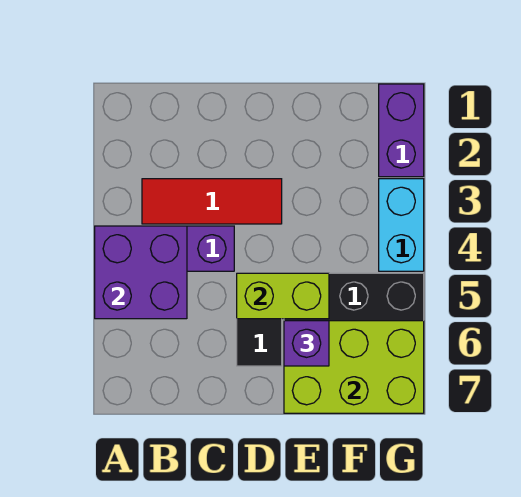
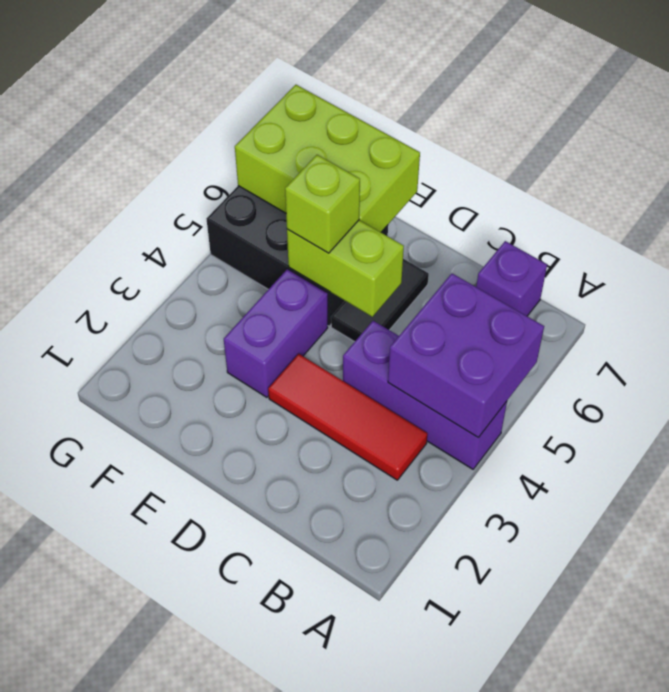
none -> lime brick E5 level 3
purple brick E6 level 3 -> purple brick B7 level 1
purple brick G1:G2 level 1 -> purple brick E3:E4 level 1
cyan brick G3:G4 level 1 -> none

